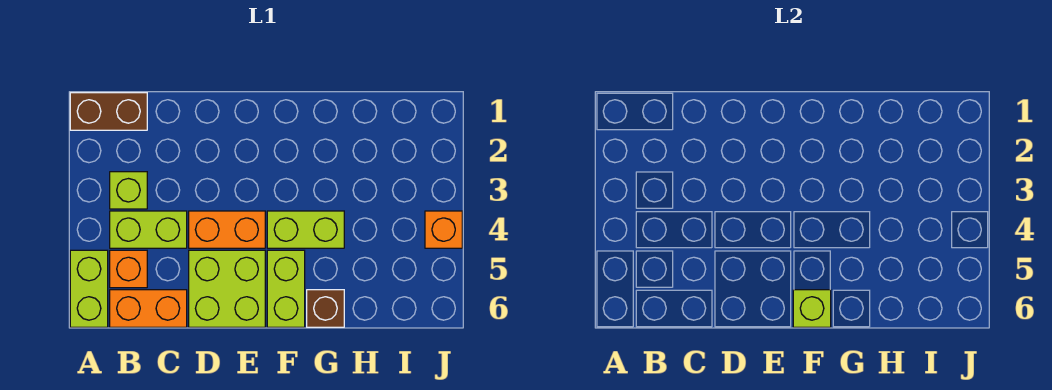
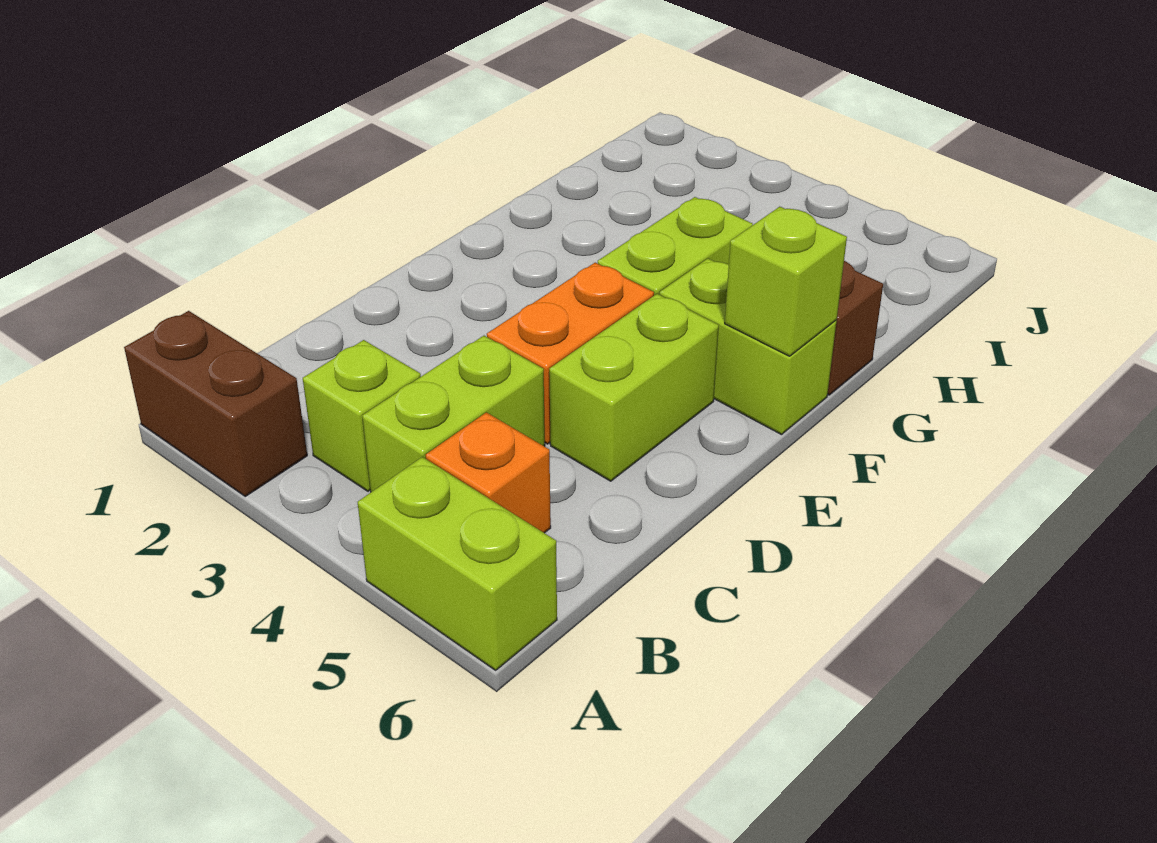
brown brick A1:B1 level 1 -> brown brick A1:A2 level 1
orange brick B6:C6 level 1 -> none
lime brick D5:E6 level 1 -> lime brick D5:E5 level 1
orange brick J4 level 1 -> none

